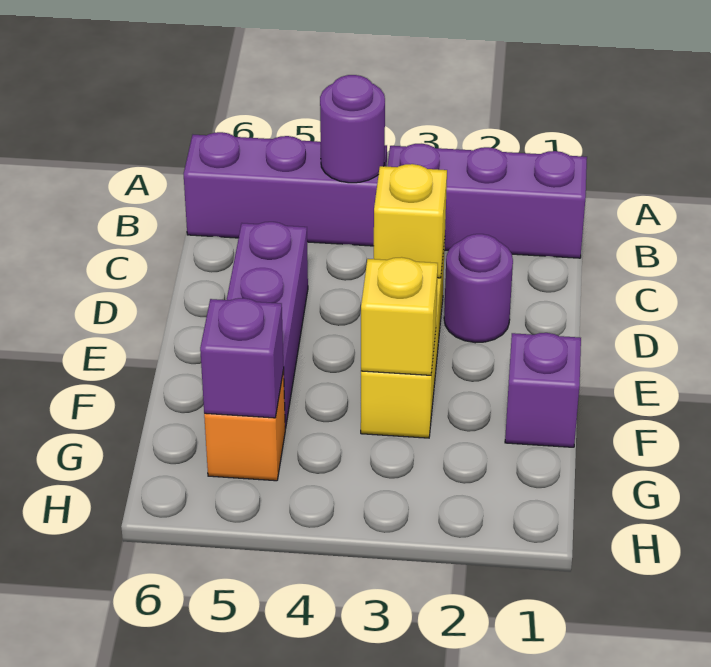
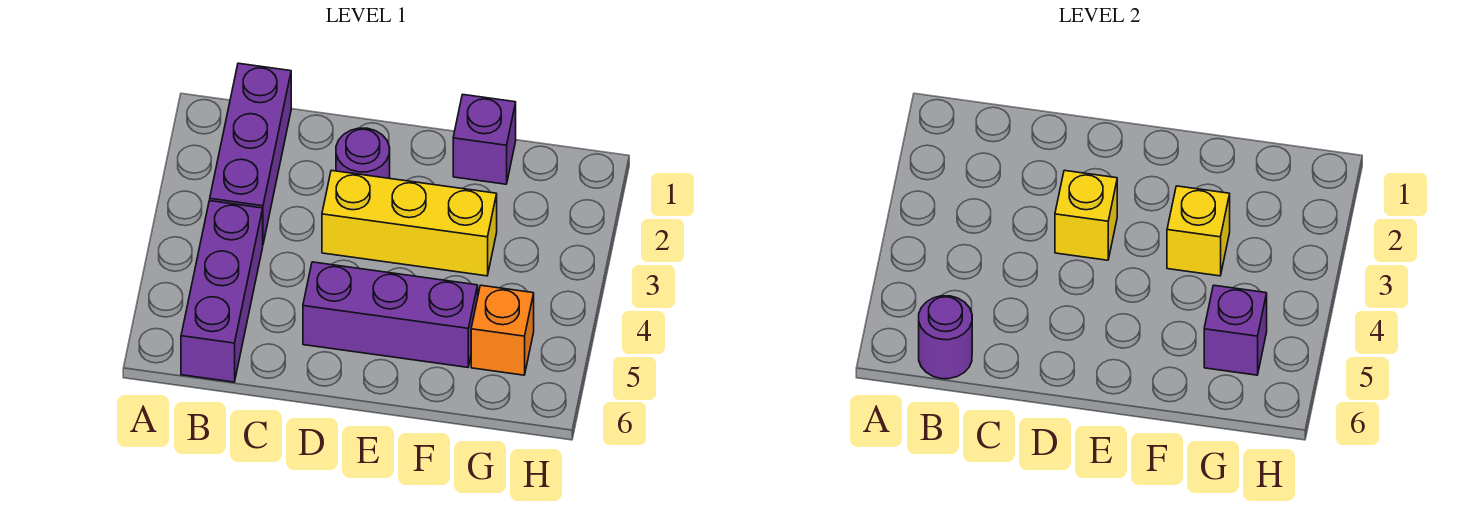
purple round brick B4 level 2 -> purple round brick B6 level 2

